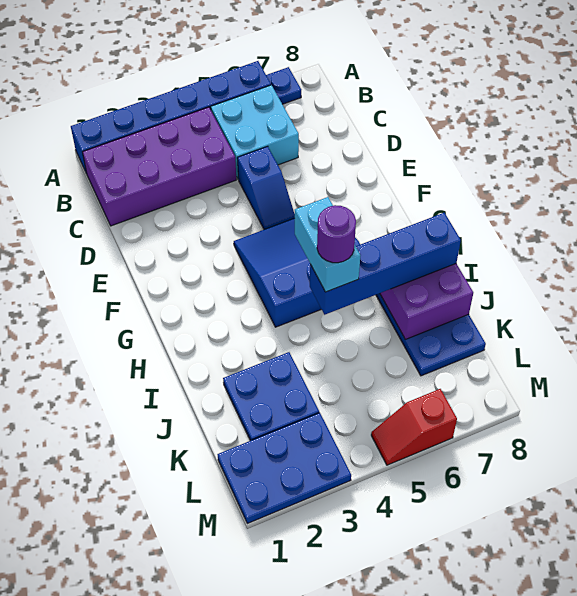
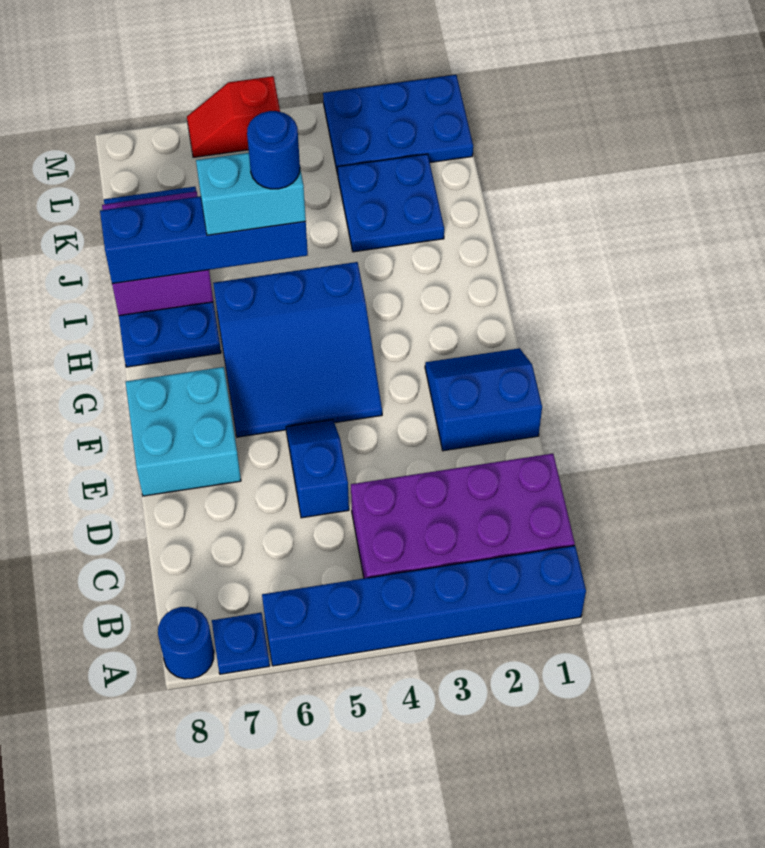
none -> blue round brick A8 level 1
cyan brick B5:C6 level 1 -> cyan brick E7:F8 level 1
none -> blue slope E1:F2 level 1 top E
cyan brick H5:I5 level 4 -> cyan brick I5:I6 level 4
purple round brick I5 level 5 -> blue round brick I5 level 5
red slope M5:M6 level 1 top 6 -> red slope M5:M6 level 1 top 5

